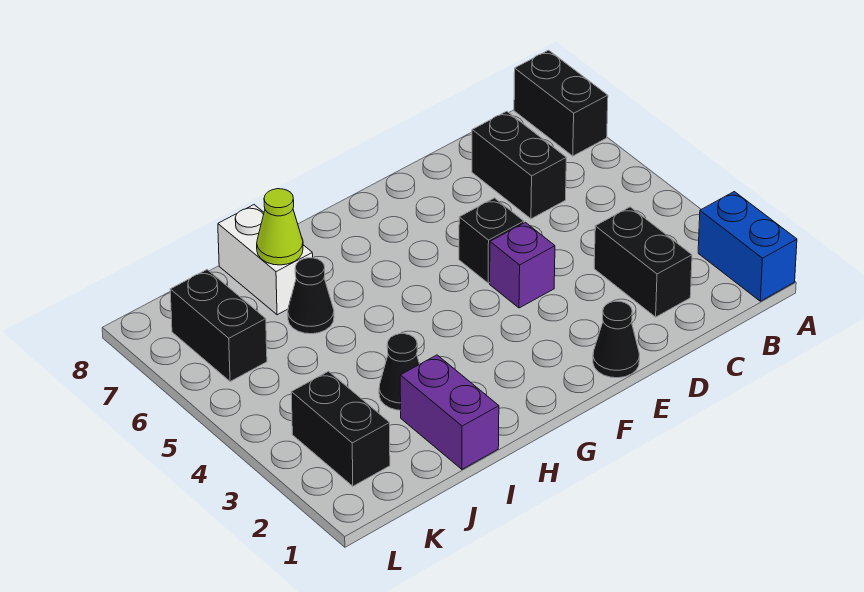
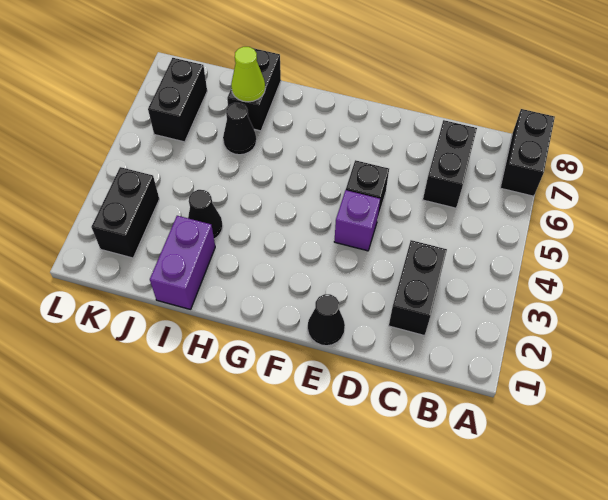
blue brick A1:A2 level 1 -> none
white brick I7:I8 level 1 -> black brick I7:I8 level 1

